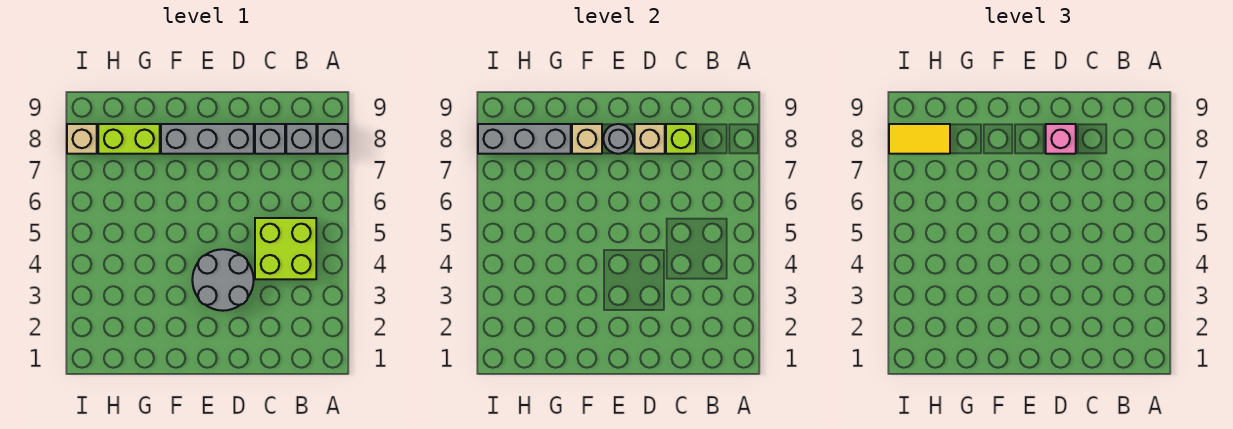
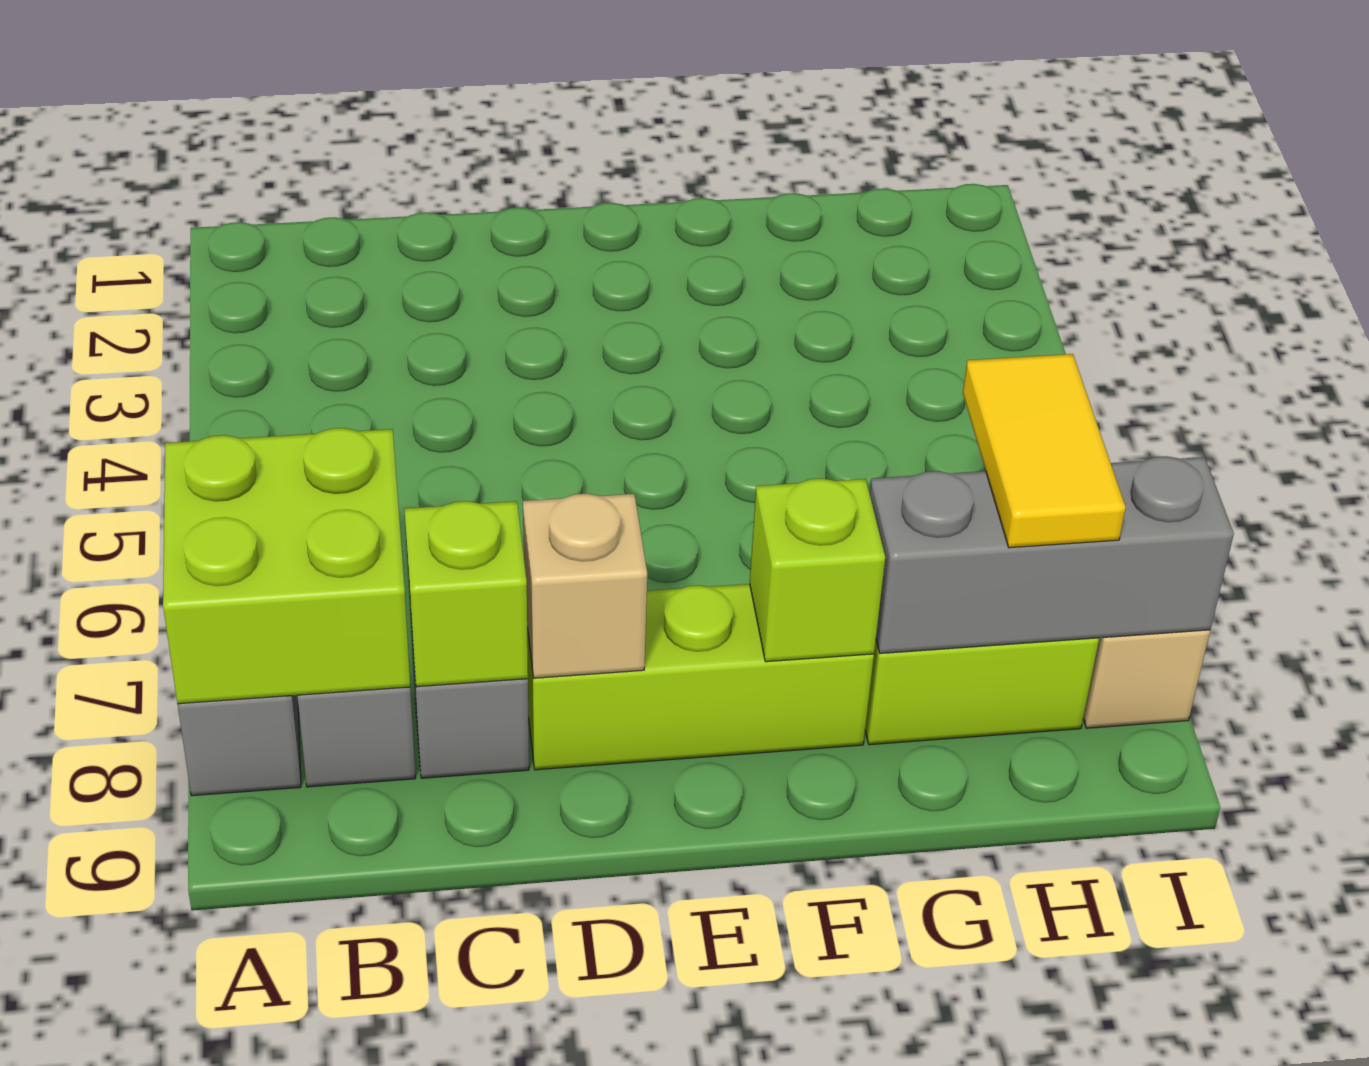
lime brick B4:C5 level 1 -> lime brick A7:B8 level 2
grey round brick D3:E4 level 1 -> none
grey brick D8:F8 level 1 -> lime brick D8:F8 level 1
pink brick D8 level 3 -> none
grey round brick E8 level 2 -> none
tan brick F8 level 2 -> lime brick F8 level 2
yellow tile H8:I8 level 3 -> yellow tile H7:H8 level 3

